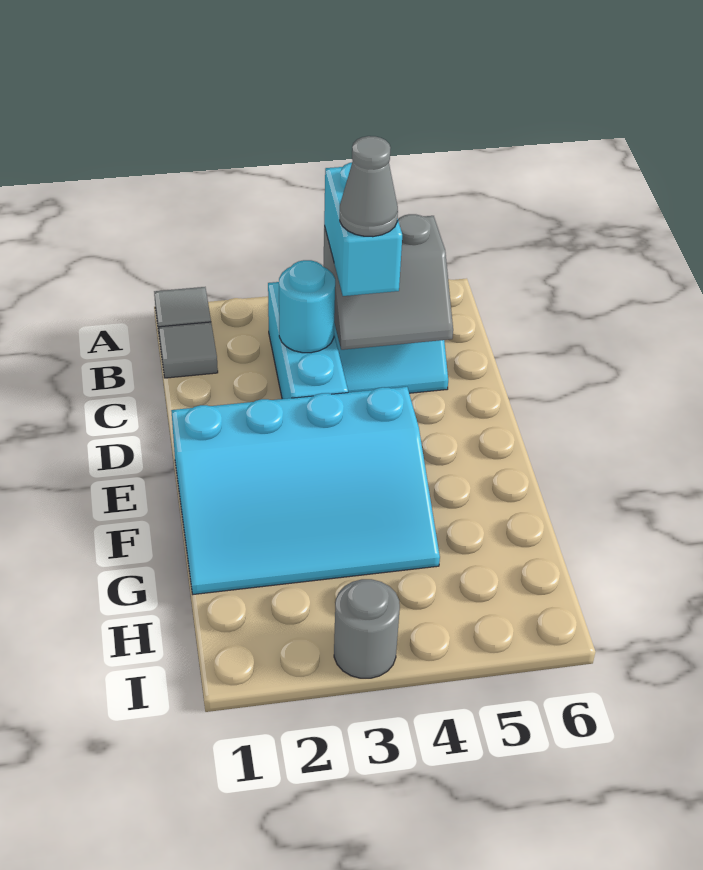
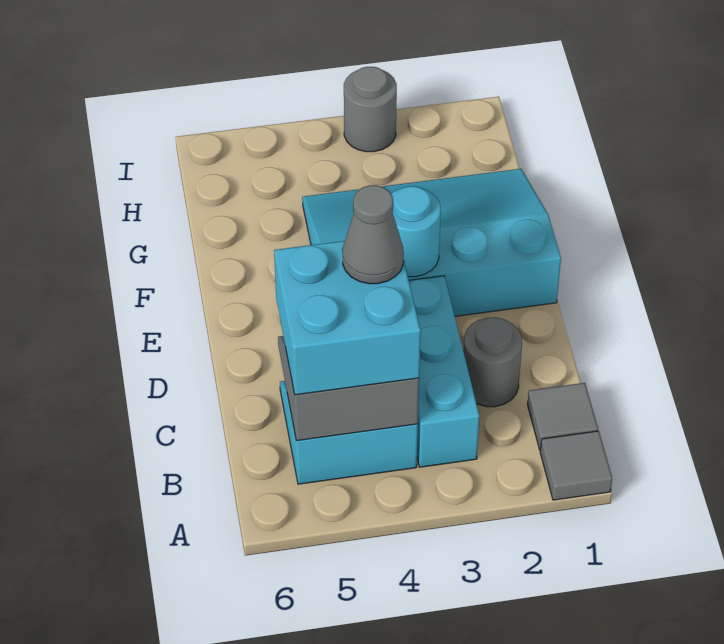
cyan brick B4:C4 level 3 -> cyan brick B4:C5 level 3
none -> grey round brick C2 level 1
cyan round brick C3 level 2 -> cyan round brick E3 level 2

